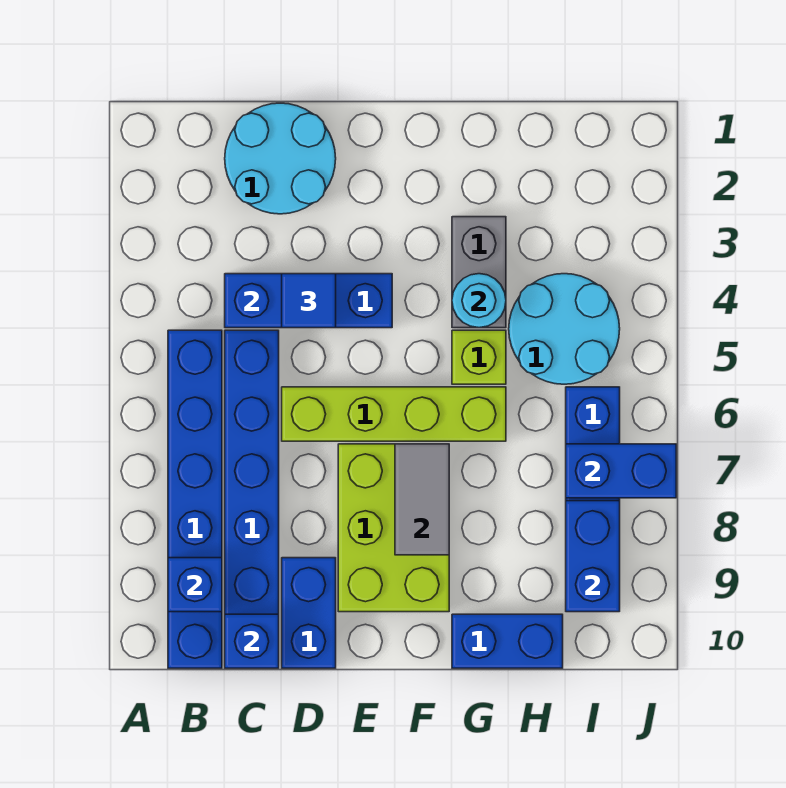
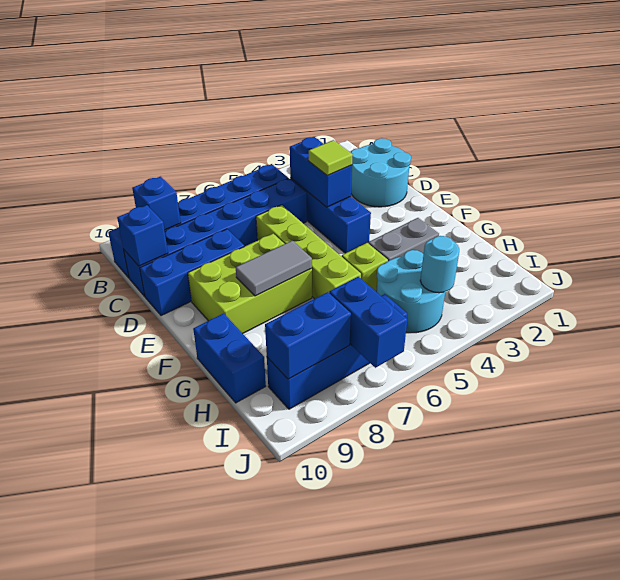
blue tile D4 level 3 -> lime tile D4 level 3
blue brick D9:D10 level 1 -> blue brick D8:D10 level 1
cyan round brick G4 level 2 -> cyan round brick I4 level 2

